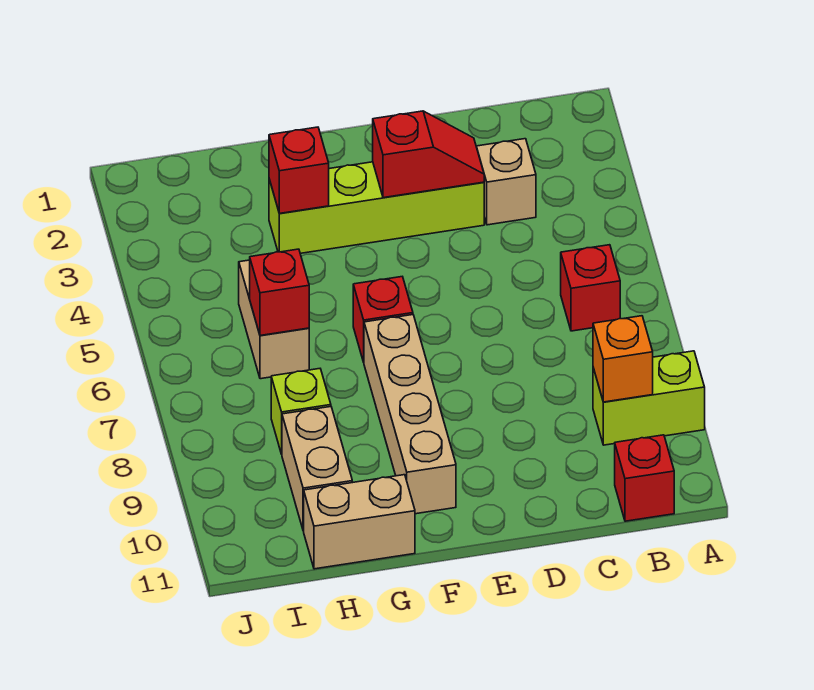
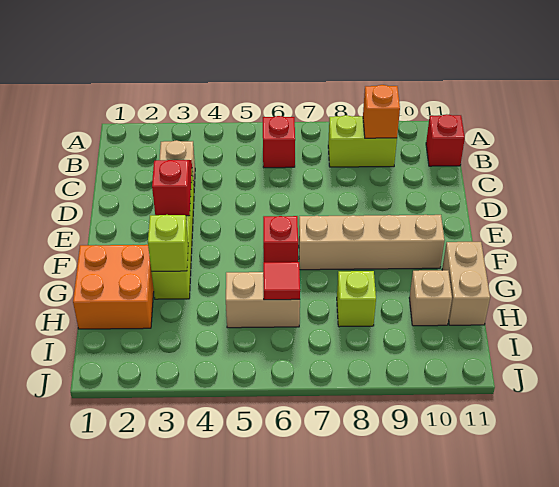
lime brick A9:B9 level 1 -> lime brick B8:B9 level 1
none -> orange brick G1:H2 level 1
red brick G3 level 2 -> lime brick G3 level 2
red brick H6 level 2 -> red tile H6 level 2
tan brick H9:H10 level 1 -> tan brick H10 level 1

